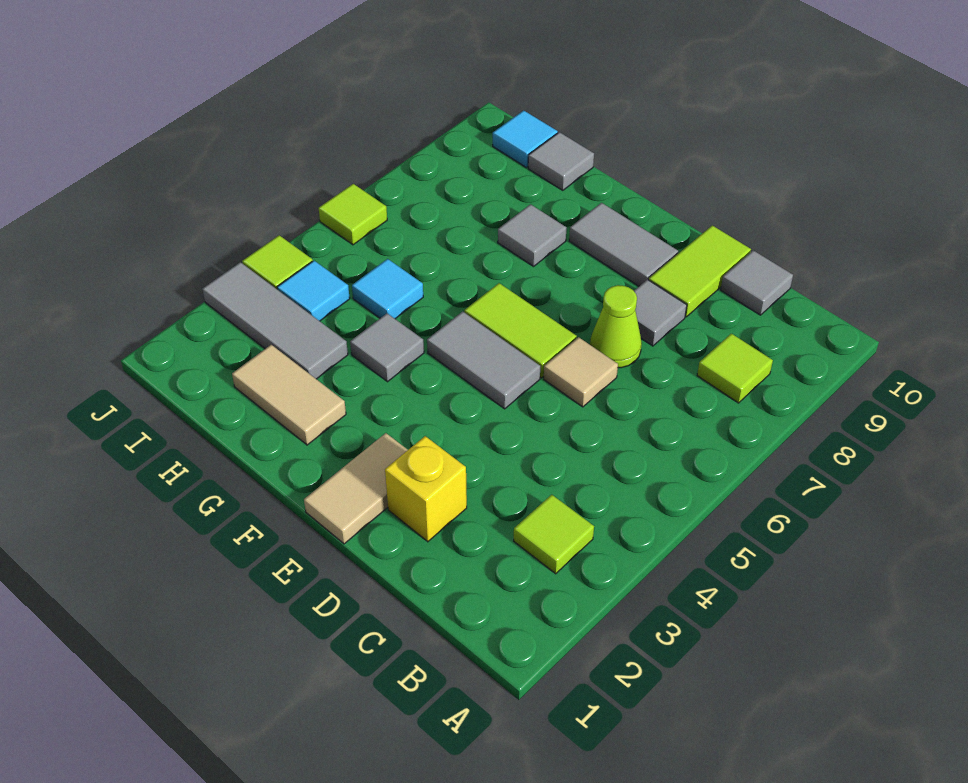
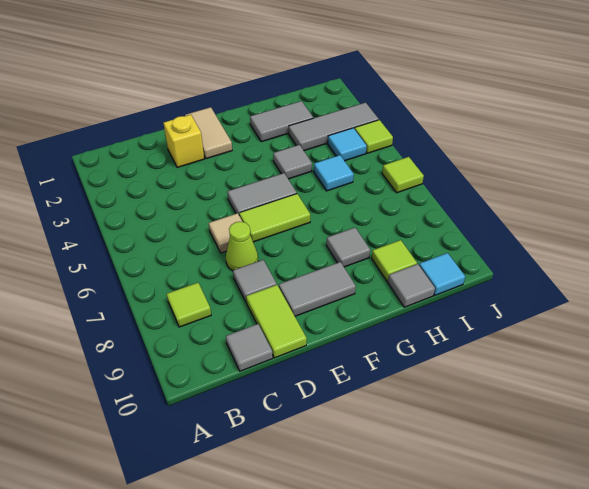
lime tile B3 level 1 -> lime tile H9 level 1
tan tile G2:H2 level 1 -> grey tile G2:H2 level 1

